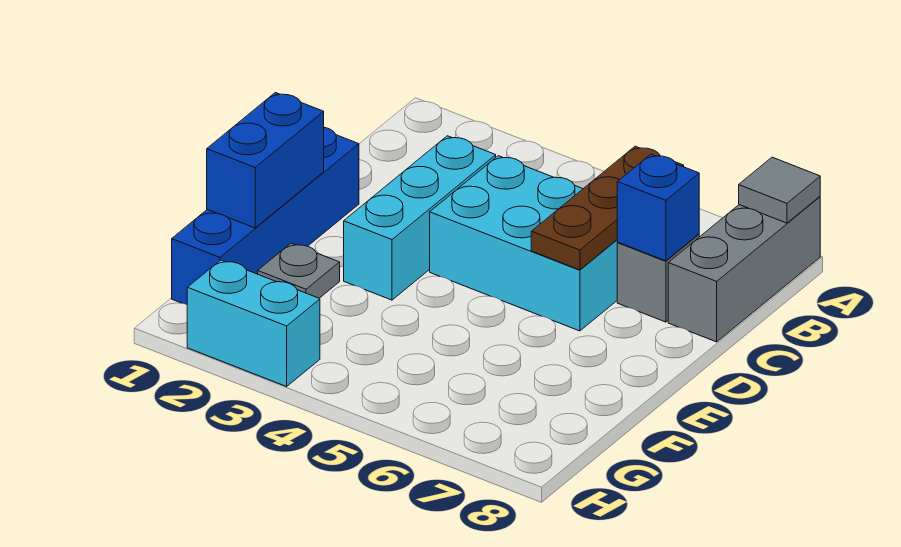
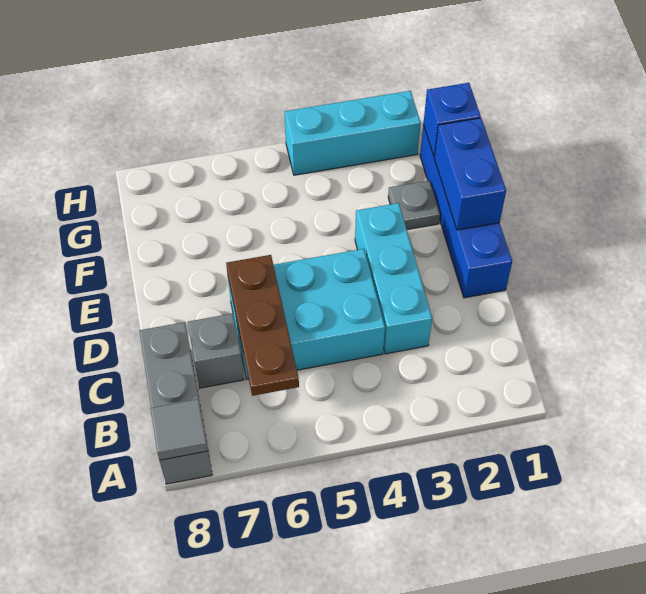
blue brick C7 level 2 -> blue brick G1 level 2
cyan brick H2:H3 level 1 -> cyan brick H2:H4 level 1

